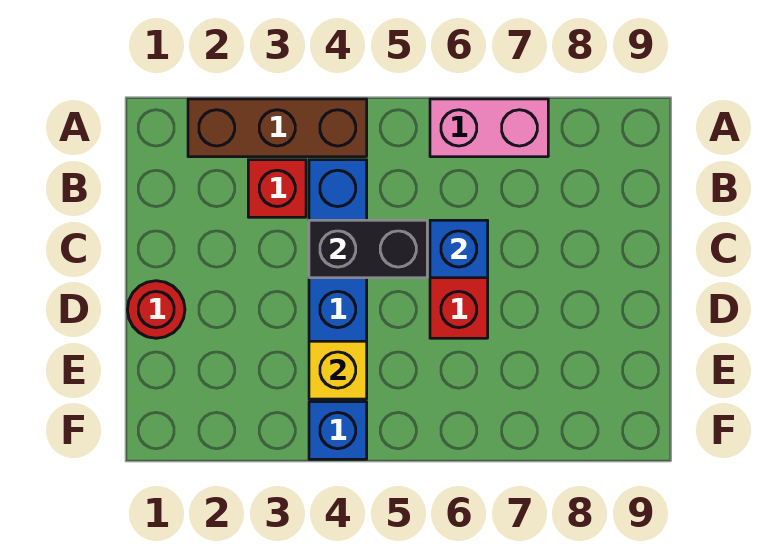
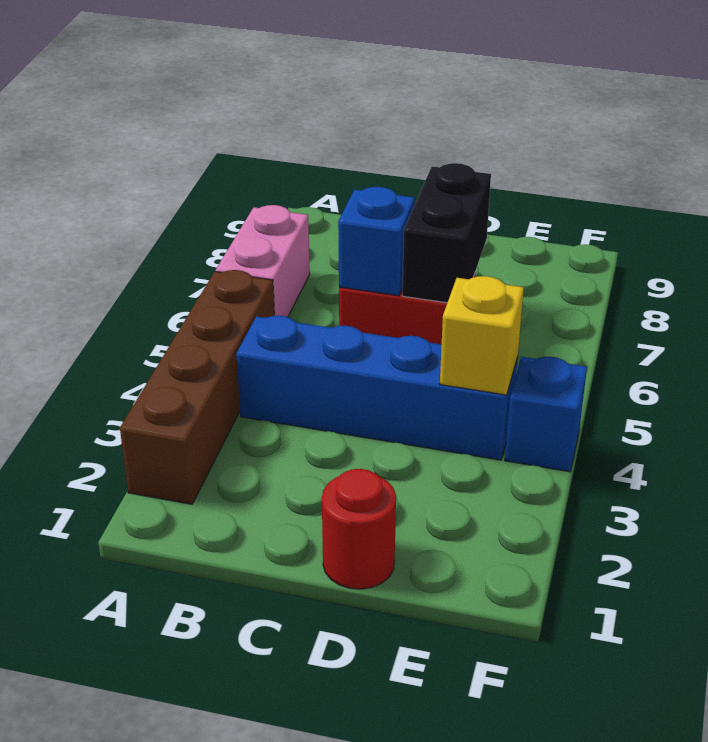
brown brick A2:A4 level 1 -> brown brick A2:A5 level 1
red brick B3 level 1 -> none
black brick C4:C5 level 2 -> black brick D6:D7 level 2

